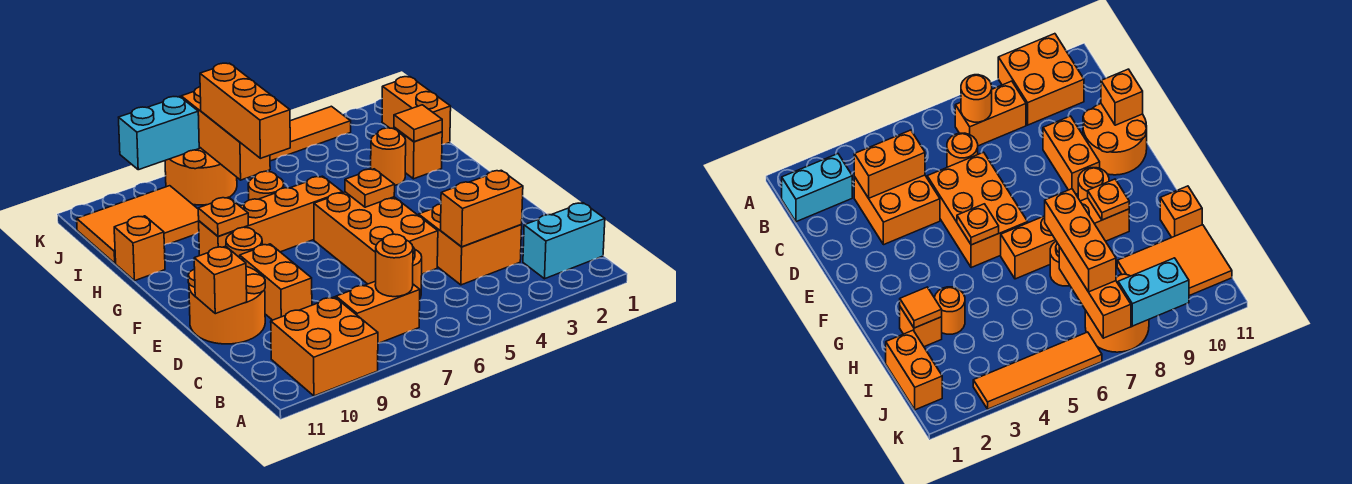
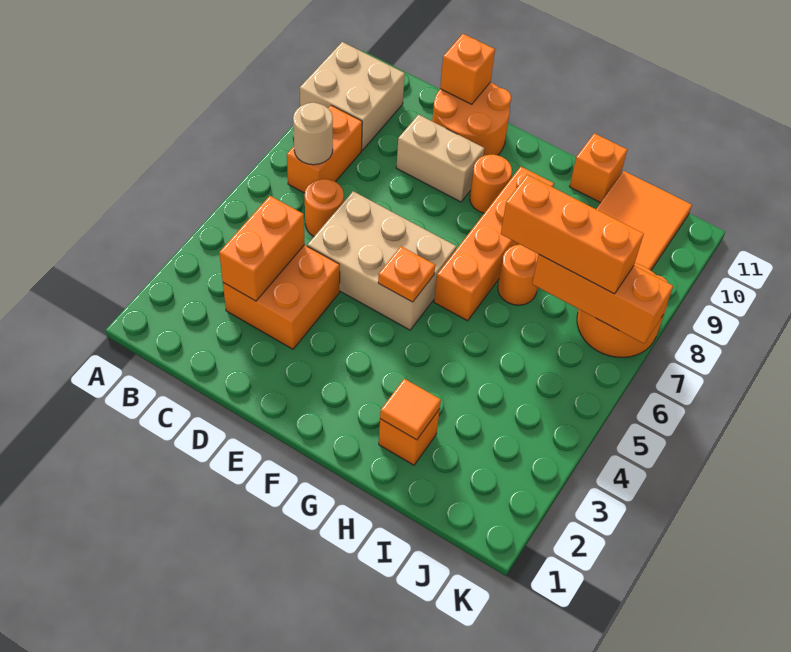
orange brick A9:B10 level 1 -> tan brick A9:B10 level 1
cyan brick B1:B2 level 1 -> none
orange round brick B7 level 2 -> tan round brick B7 level 2
orange brick D5:F6 level 1 -> tan brick D5:F6 level 1
orange brick D9:E9 level 1 -> tan brick D9:E9 level 1
orange plate G9 level 2 -> none
orange round brick H3 level 1 -> none
orange brick I1:J1 level 1 -> none
orange tile K3:K6 level 1 -> none
cyan brick K8:K9 level 2 -> none

